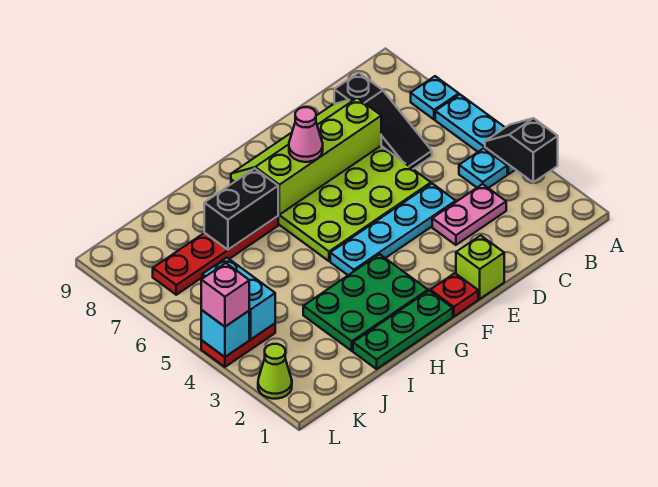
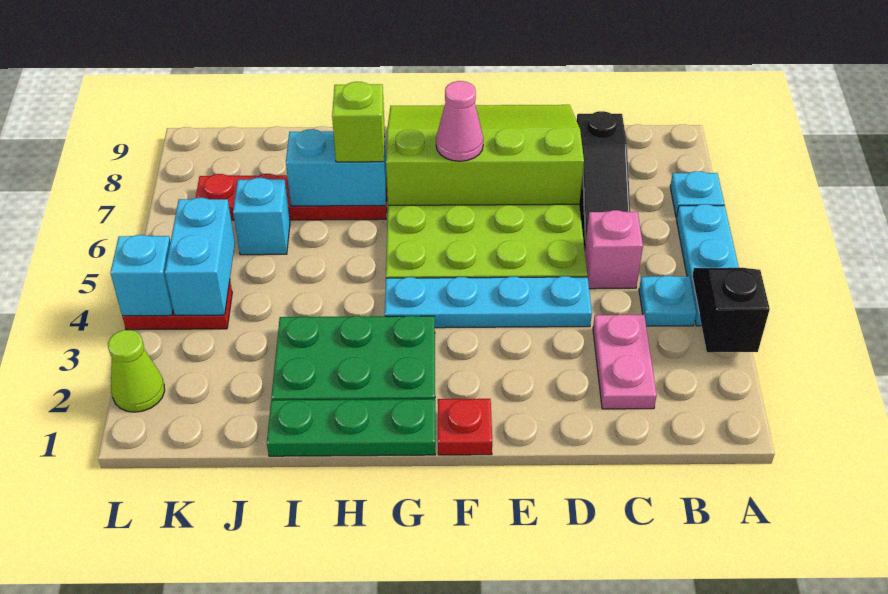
pink plate C3:D3 level 1 -> pink plate C2:C3 level 1
lime slope D7:G8 level 2 top 7 -> lime slope D7:G9 level 2 top 7
lime brick E1 level 1 -> lime brick H7 level 3
black brick H7:I7 level 2 -> cyan brick H7:I7 level 2
none -> cyan brick J6 level 1
pink brick L4 level 3 -> pink brick C5 level 1

